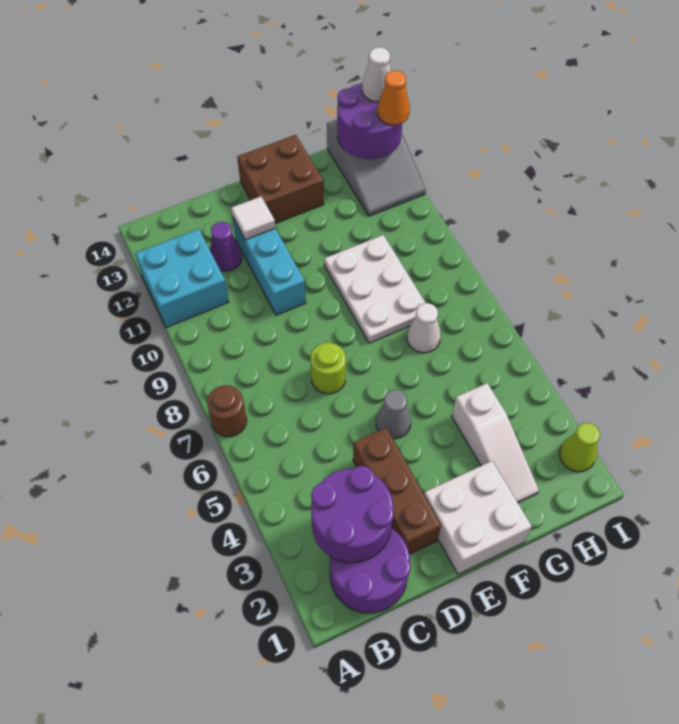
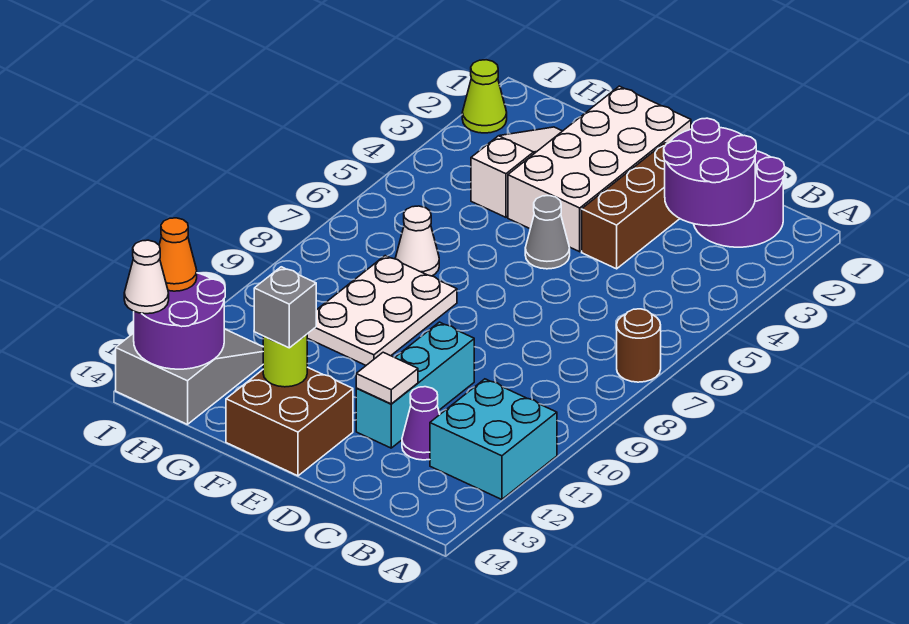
lime round brick D7 level 1 -> lime round brick F13 level 2
white brick E1:F2 level 1 -> white brick E1:F4 level 1
none -> grey brick F13 level 3

